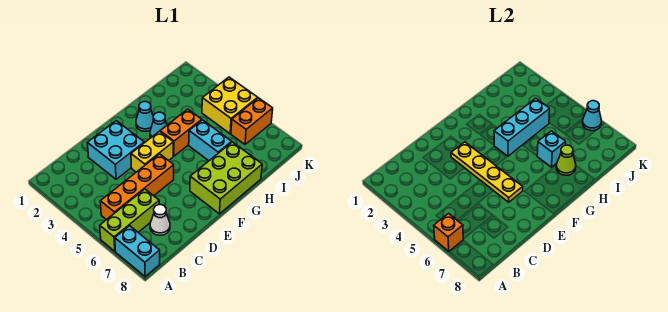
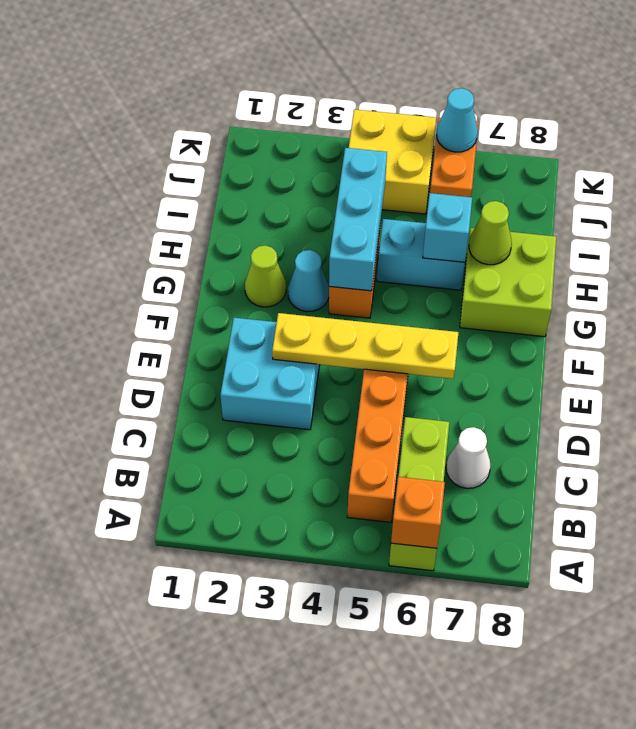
cyan brick A7:A8 level 1 -> none
yellow brick E4:F4 level 1 -> none
lime brick F7:H8 level 1 -> lime brick G7:H8 level 1
cyan cone G2 level 1 -> lime cone G2 level 1

